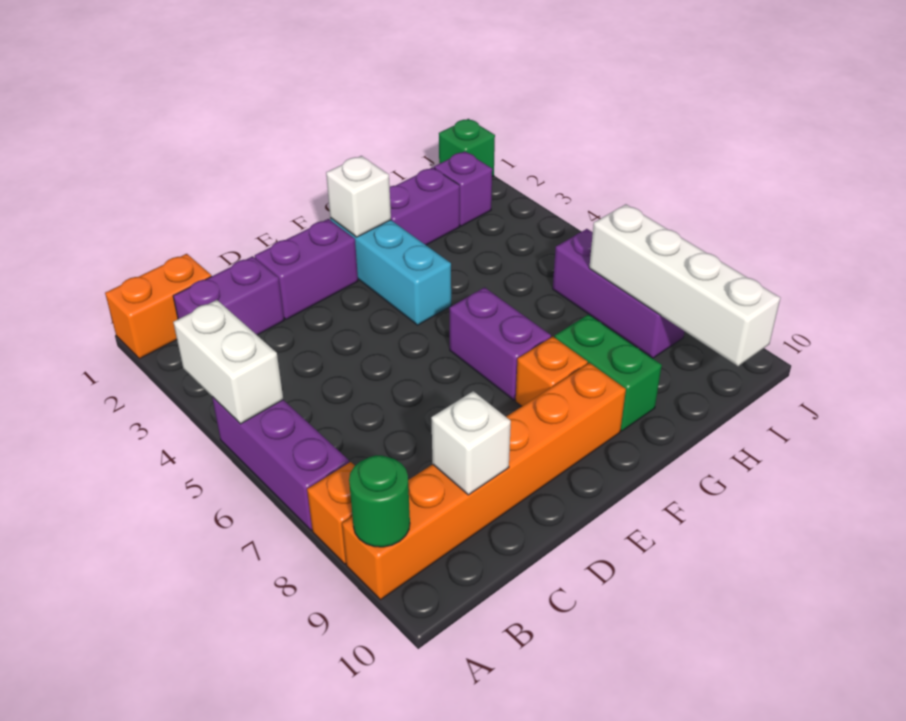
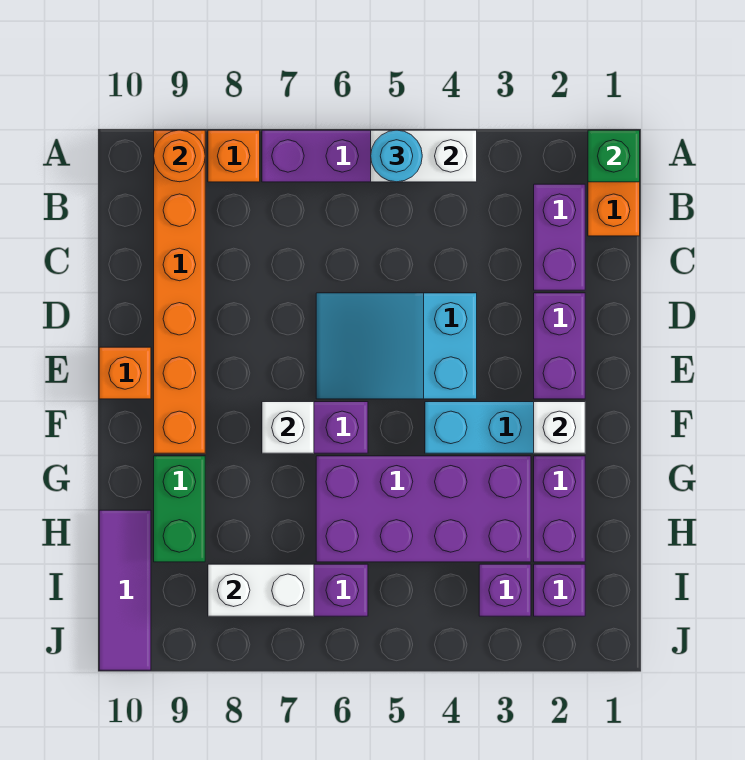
none -> cyan round brick A5 level 3
green round brick A9 level 2 -> orange round brick A9 level 2
white brick C9 level 2 -> white brick F7 level 2
none -> cyan slope D4:E6 level 1 top 4
orange brick F8 level 1 -> orange brick E10 level 1
none -> purple brick G3:H6 level 1
green brick G8:G9 level 1 -> green brick G9:H9 level 1
none -> purple tile H10:J10 level 1
none -> purple brick I3 level 1
white brick I7:I10 level 2 -> white brick I7:I8 level 2
green brick J1 level 1 -> green brick A1 level 2

